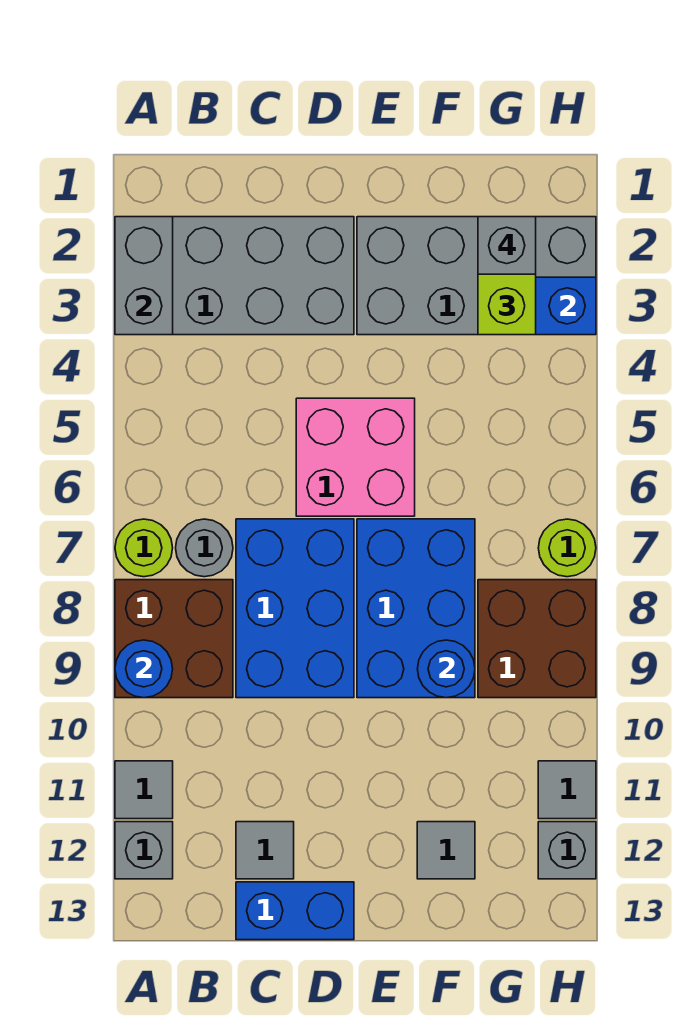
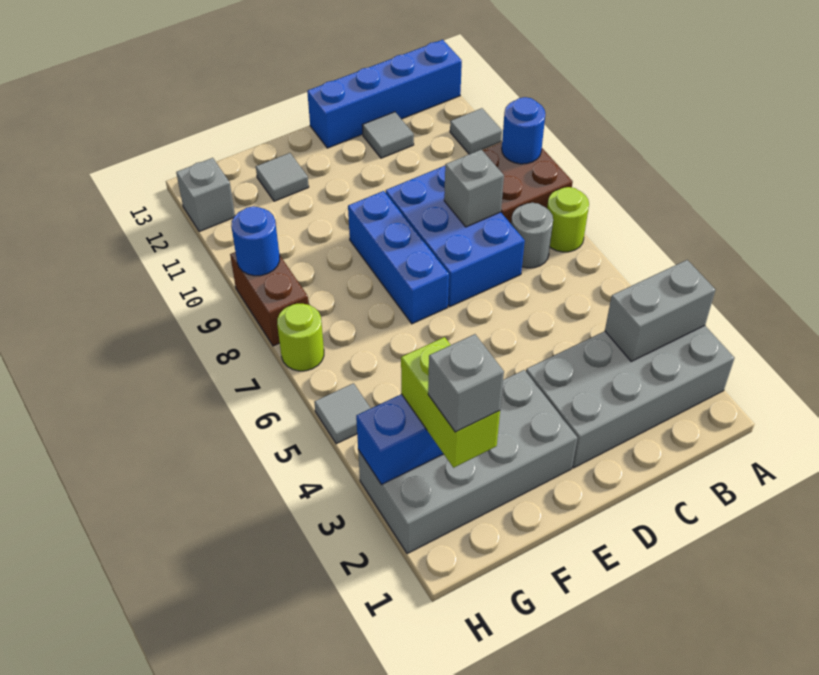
grey brick A2:A3 level 2 -> grey brick A3:B3 level 2
grey brick A12 level 1 -> grey brick C8 level 2
blue brick C13:D13 level 1 -> blue brick A13:D13 level 1
pink brick D5:E6 level 1 -> none
blue brick E7:F9 level 1 -> blue brick E7:E9 level 1
blue round brick F9 level 2 -> blue round brick H9 level 2
brown brick G8:H9 level 1 -> brown brick H8:H9 level 1
grey tile H11 level 1 -> grey tile H5 level 1

